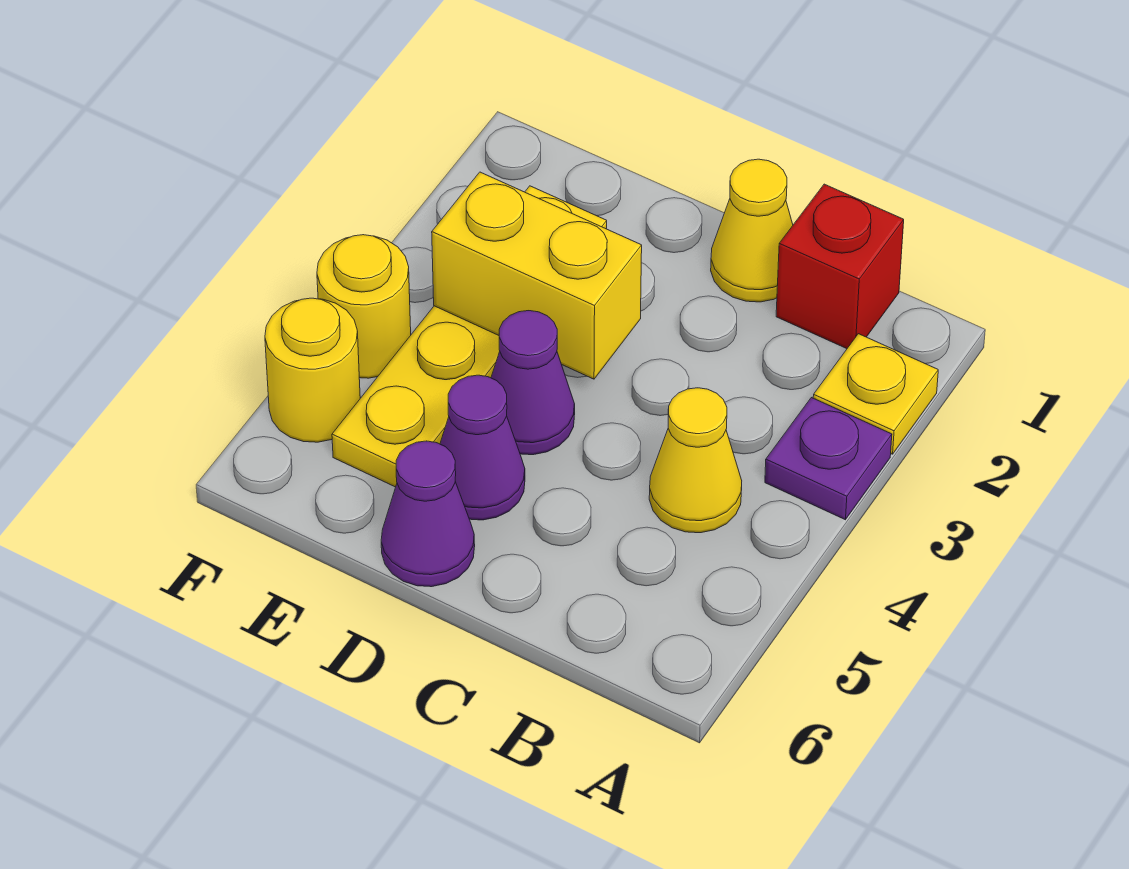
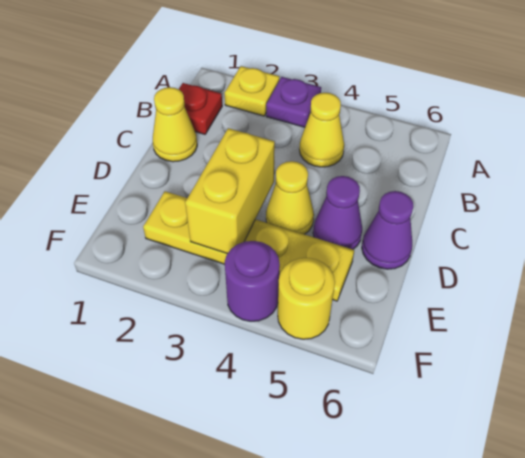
red brick B1 level 1 -> red plate B1 level 1
purple cone D4 level 1 -> yellow cone D4 level 1
yellow round brick F4 level 1 -> purple round brick F4 level 1

